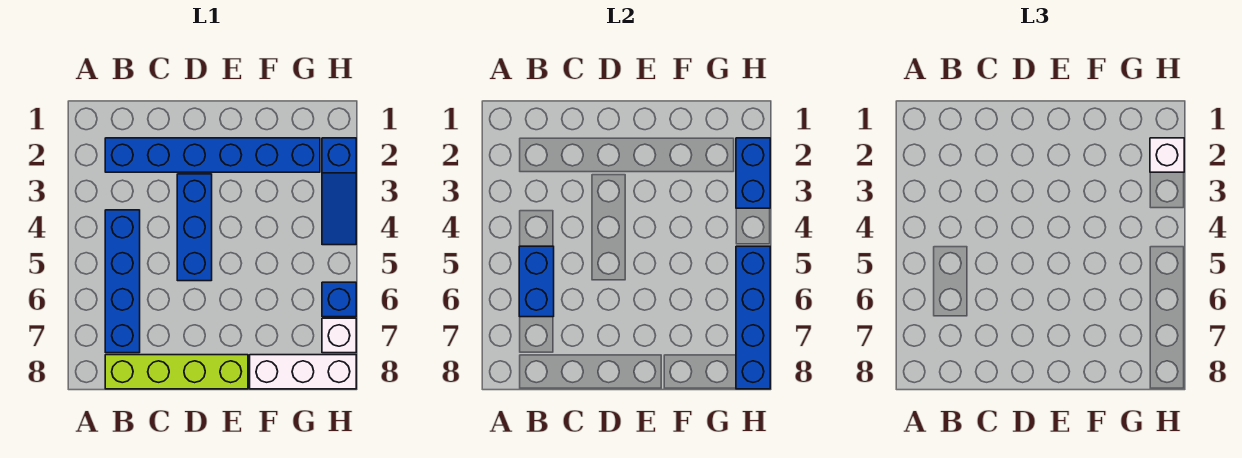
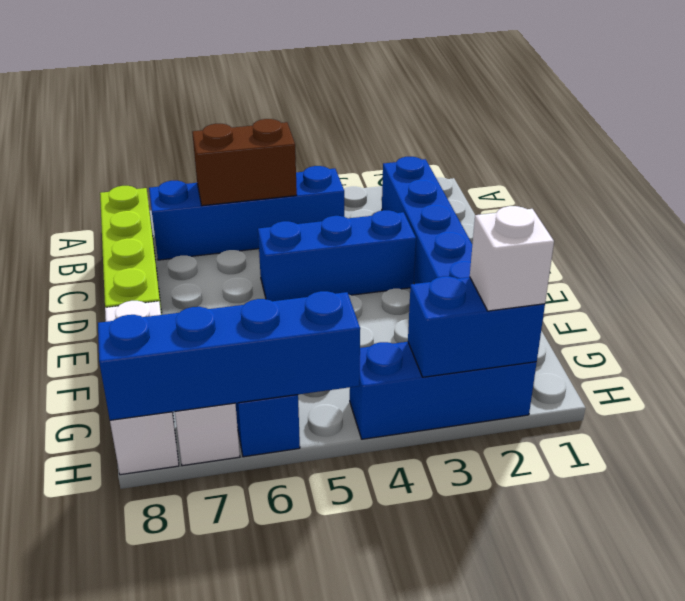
blue brick B5:B6 level 2 -> brown brick B5:B6 level 2
blue slope H2:H4 level 1 top 2 -> blue brick H2:H4 level 1

